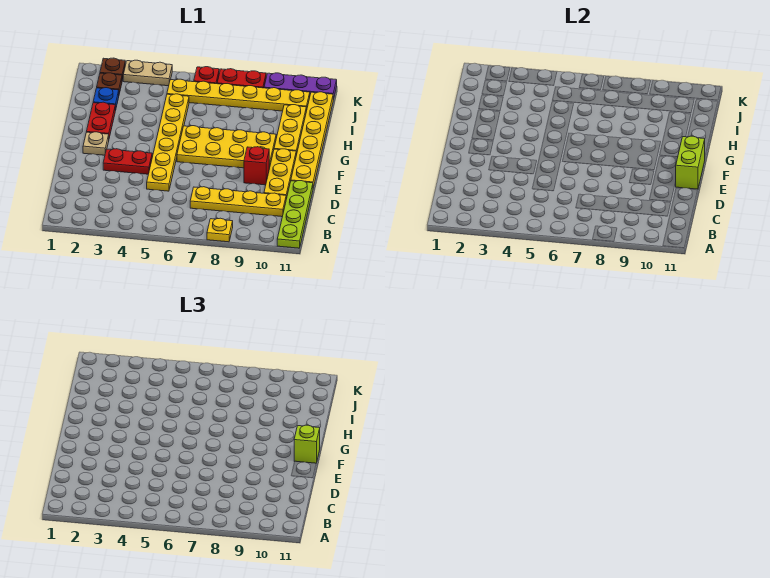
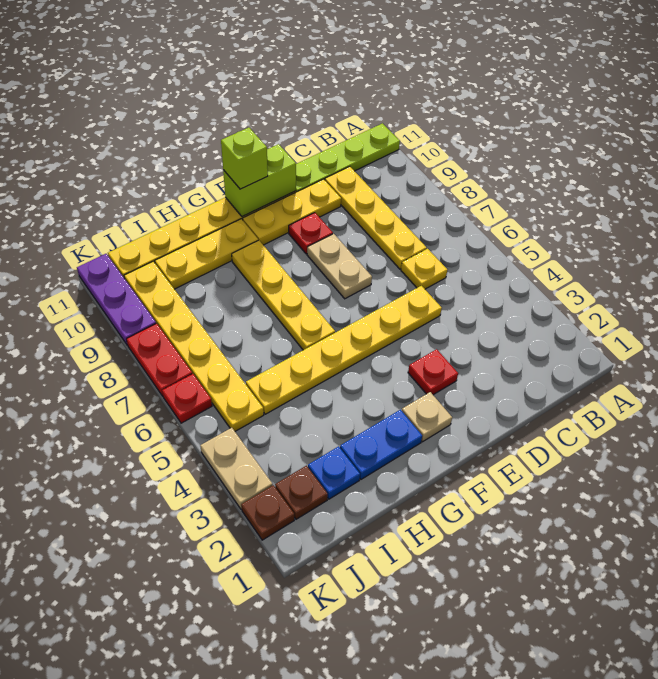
yellow plate A8 level 1 -> yellow plate C6 level 1
red plate E3:E4 level 1 -> red plate E3 level 1
none -> tan plate E7:E8 level 1
red brick E9 level 1 -> red plate E9 level 1
yellow plate F6:G9 level 1 -> yellow plate G6:G9 level 1
red plate G2:H2 level 1 -> blue plate G2:H2 level 1

